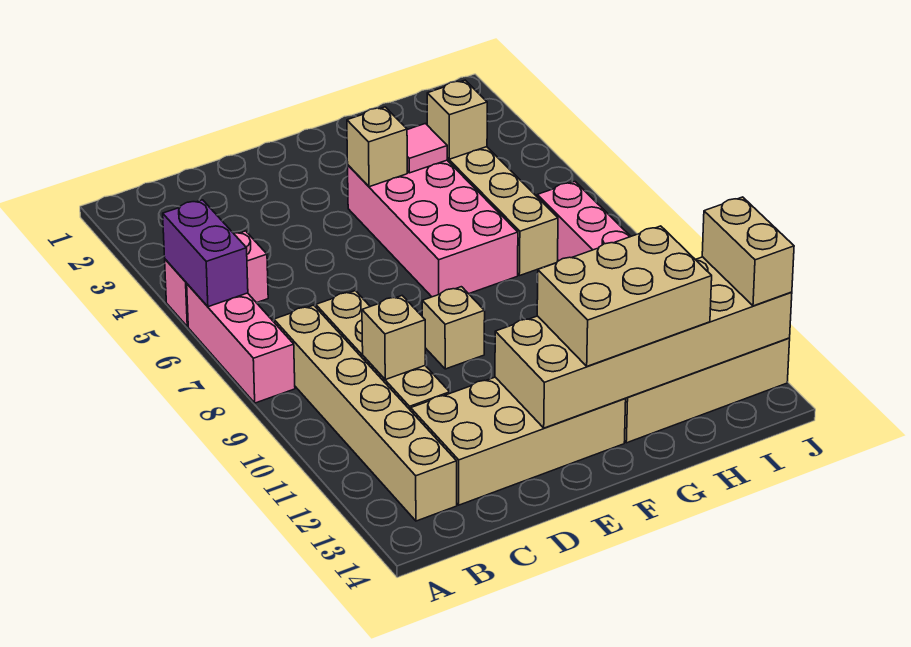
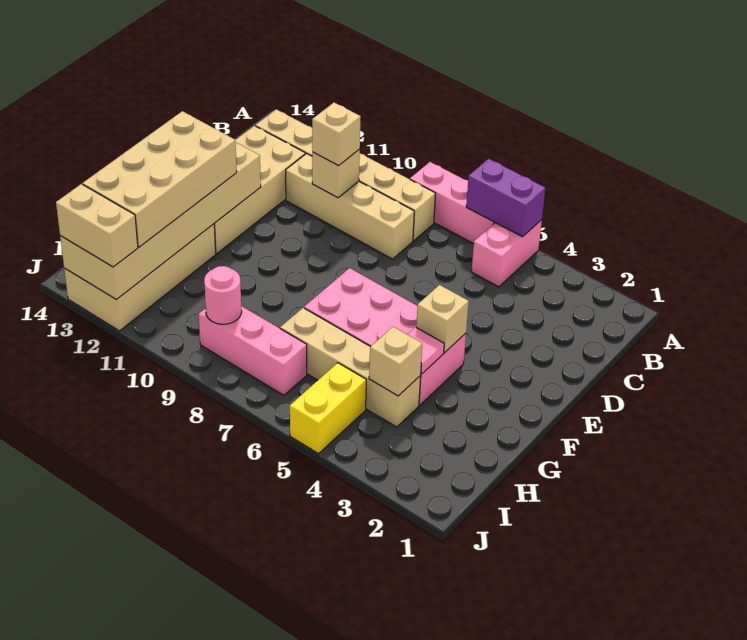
tan brick E9 level 1 -> tan brick C10 level 3
tan brick F12:H13 level 3 -> tan brick F12:I13 level 3
none -> yellow brick I5:J5 level 1
none -> pink round brick I9 level 2

